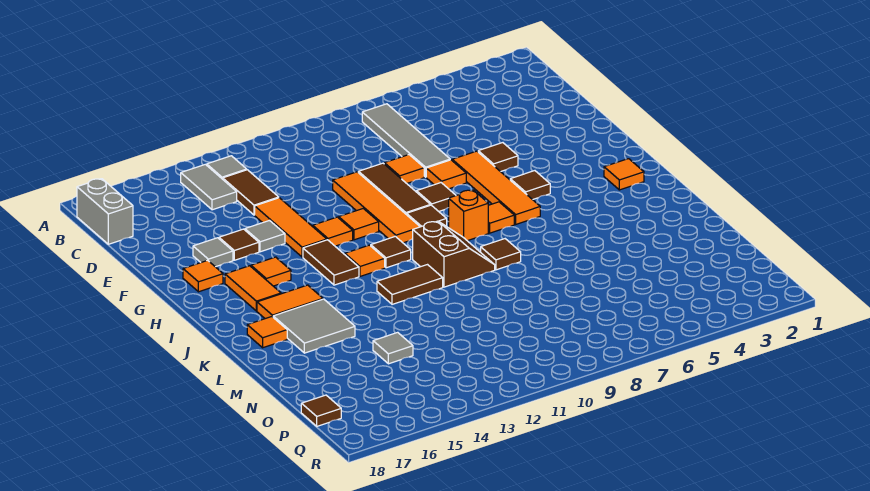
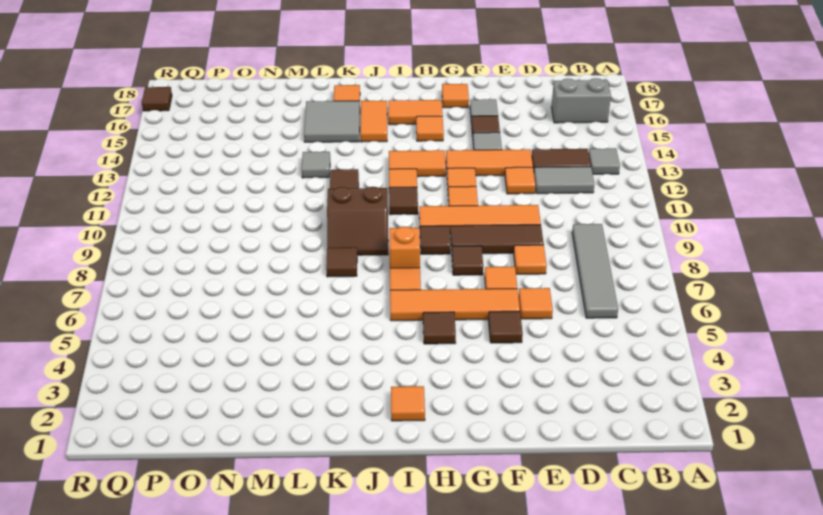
grey tile B7:E7 level 1 -> grey tile C6:C9 level 1
grey tile B14:C14 level 1 -> grey tile C12:D12 level 1
grey brick B18:C18 level 1 -> grey brick B16:C16 level 1
none -> orange tile E6 level 1
none -> orange tile E12 level 1
brown tile H13:I13 level 1 -> orange tile H13:I13 level 1
grey tile N14 level 1 -> grey tile L13 level 1
brown tile P18 level 1 -> brown tile R17 level 1

